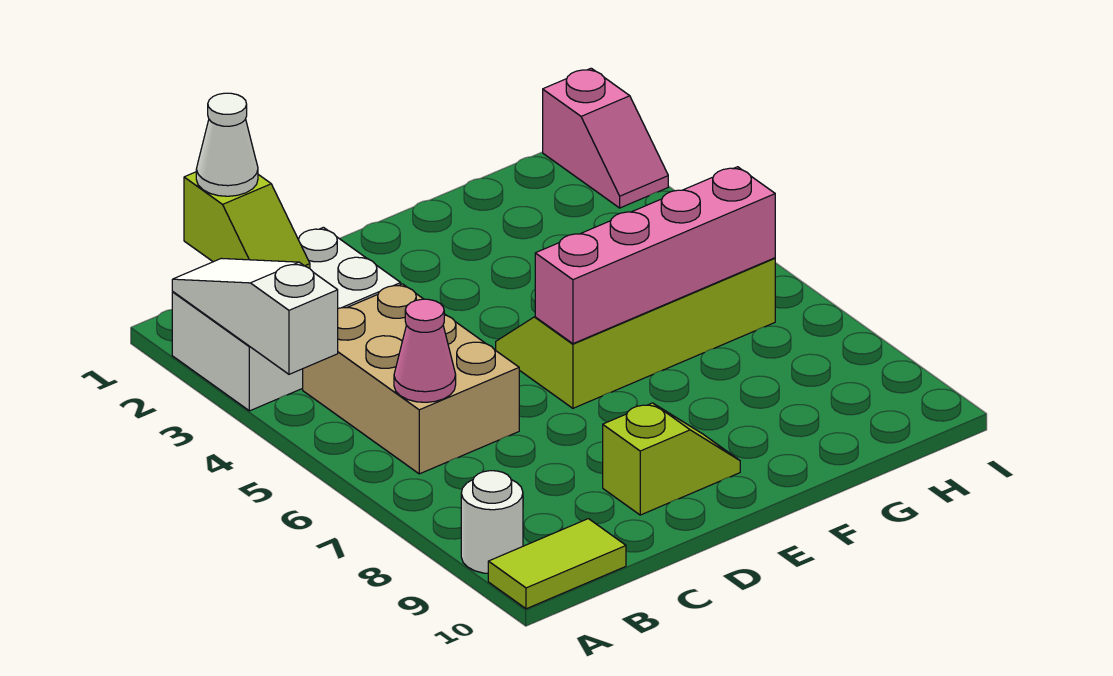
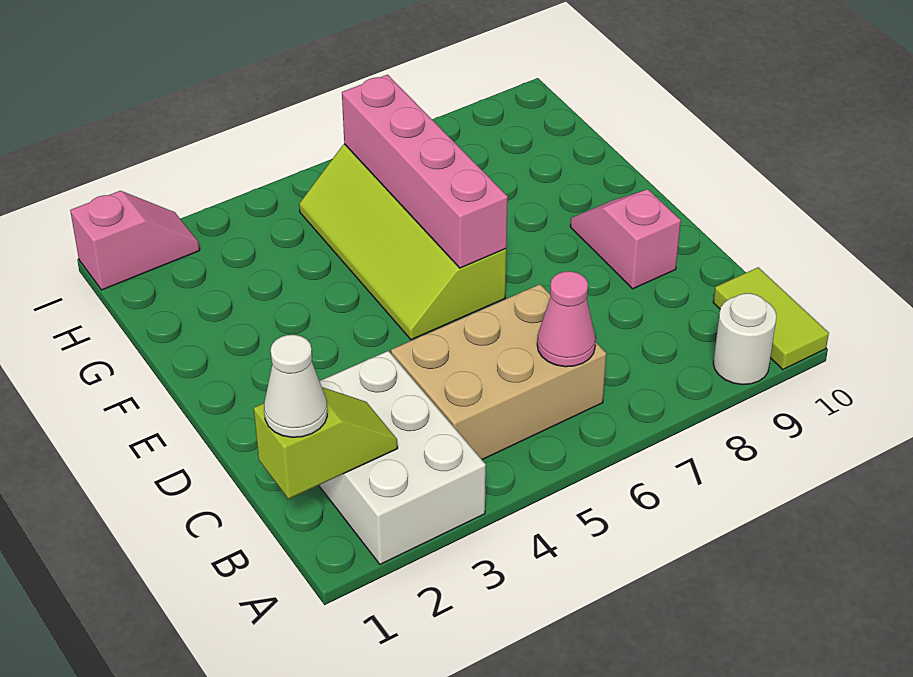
white slope A2:A4 level 2 top 4 -> none
lime slope D9:E9 level 1 top D -> pink slope D9:E9 level 1 top D

